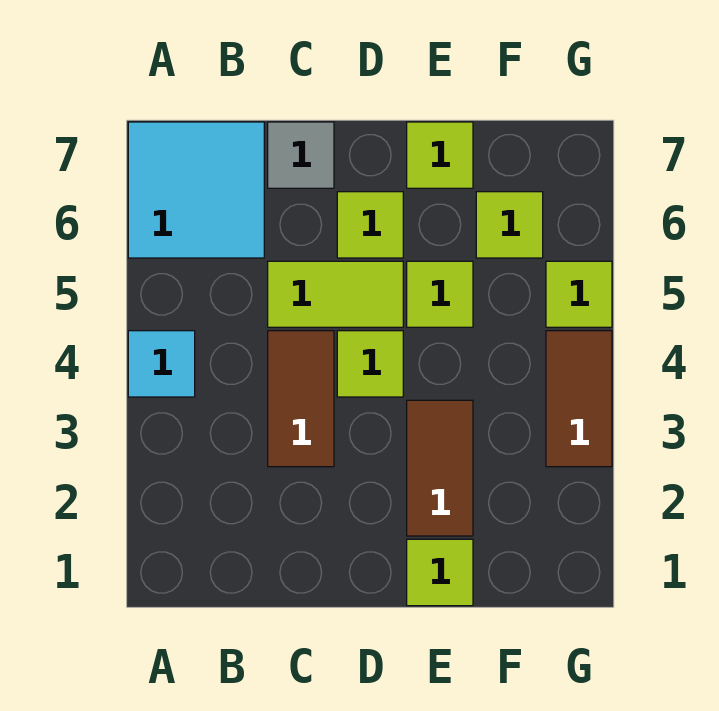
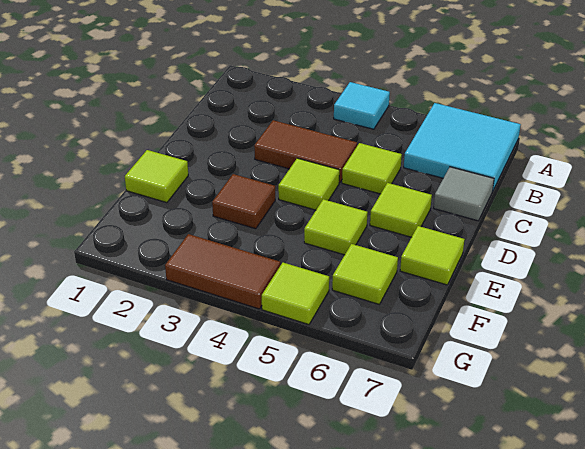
lime tile C5:D5 level 1 -> lime tile C5 level 1
brown tile E2:E3 level 1 -> brown tile E3 level 1

